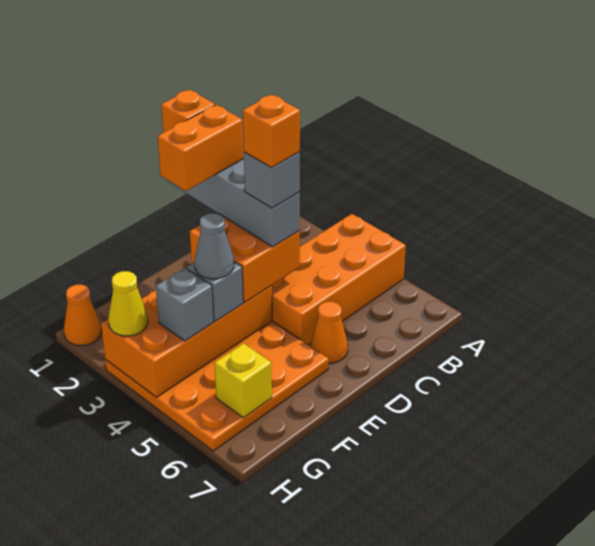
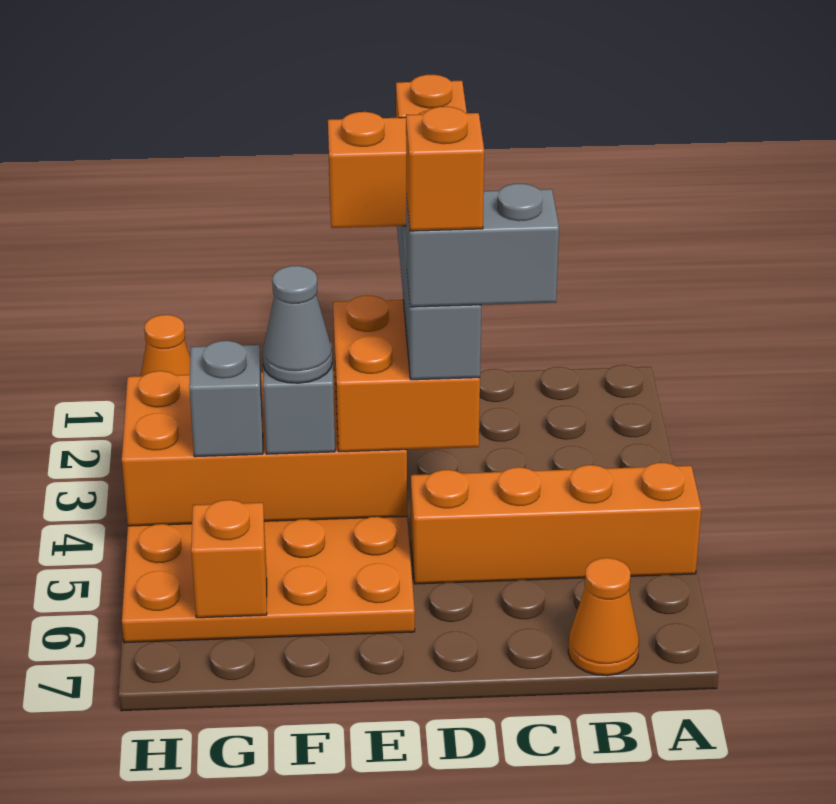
orange brick A4:D5 level 1 -> orange brick A5:D5 level 1
grey brick D4 level 5 -> grey brick C4:D4 level 5
orange cone D6 level 1 -> orange cone B7 level 1
yellow brick G6 level 2 -> orange brick G6 level 2
yellow cone H3 level 3 -> none

